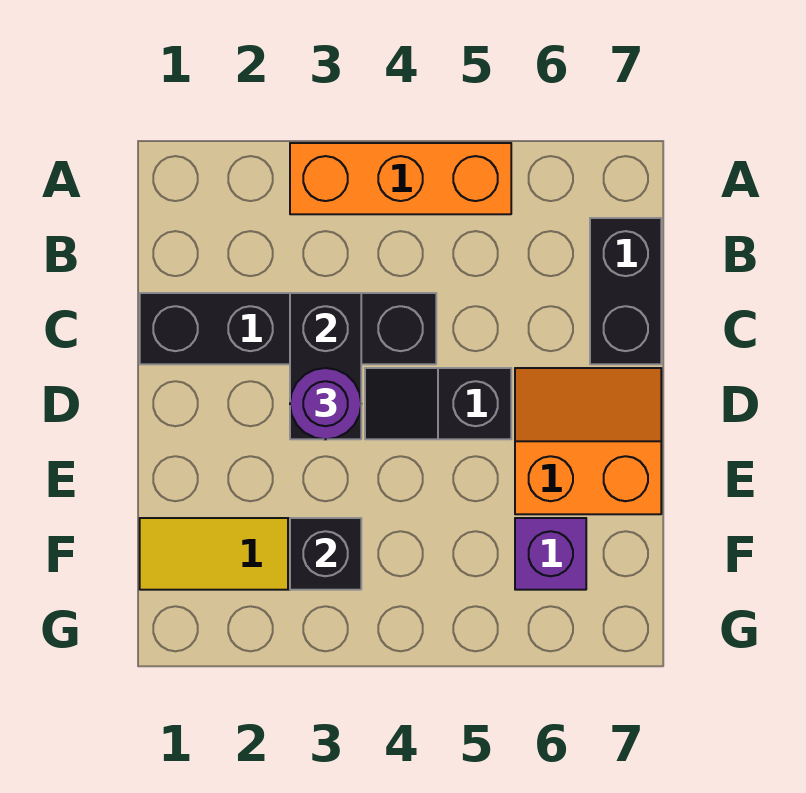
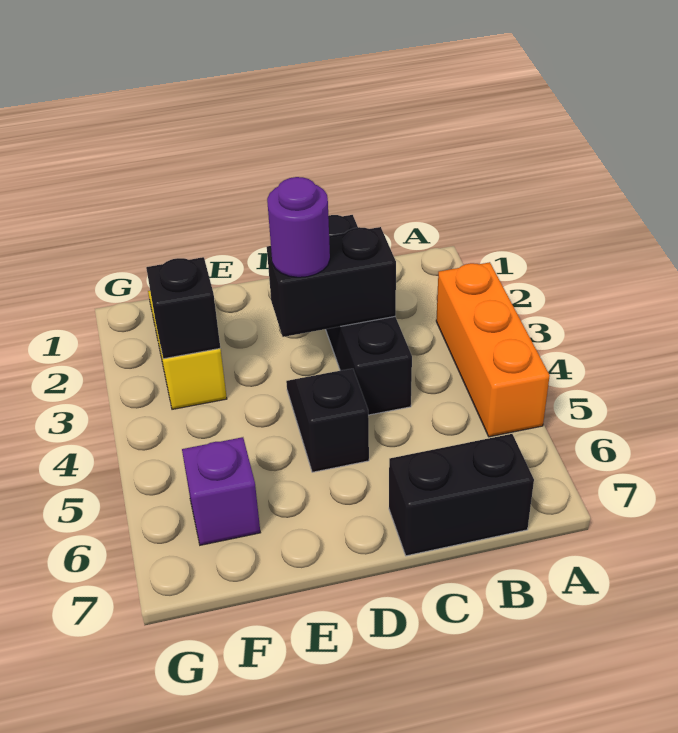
orange slope D6:E7 level 1 top E -> none

